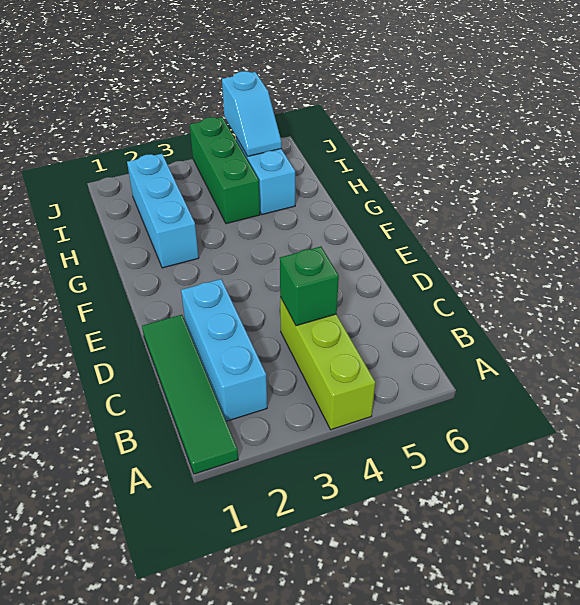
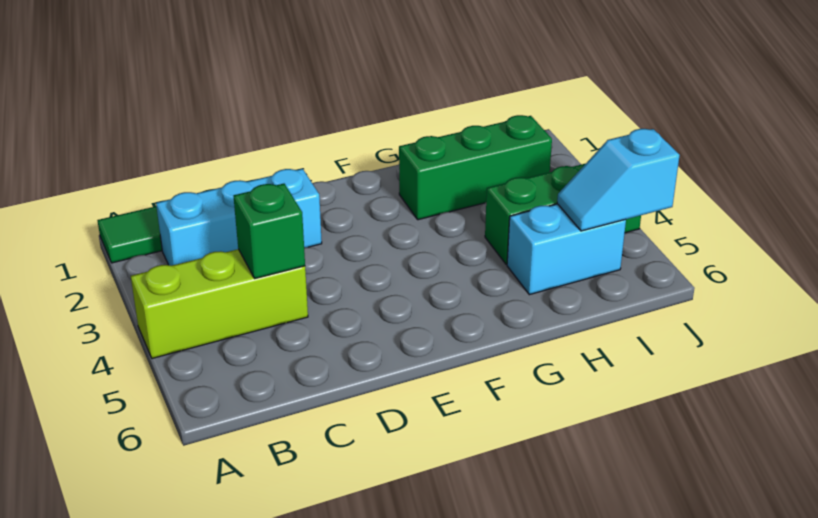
cyan brick G2:I2 level 1 -> green brick G2:I2 level 1

